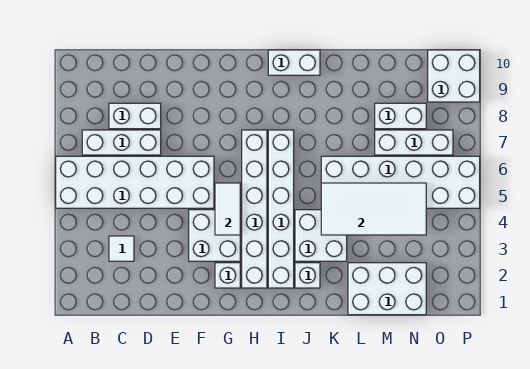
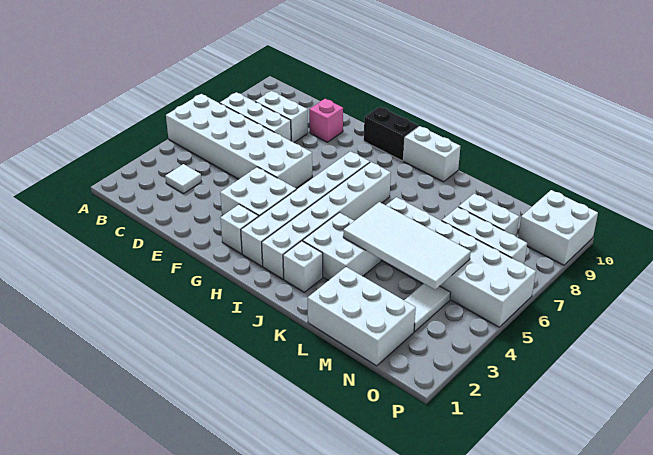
none -> pink brick E9 level 1
white tile G4:G5 level 2 -> white tile N3:N4 level 1
none -> black brick G10:H10 level 1

